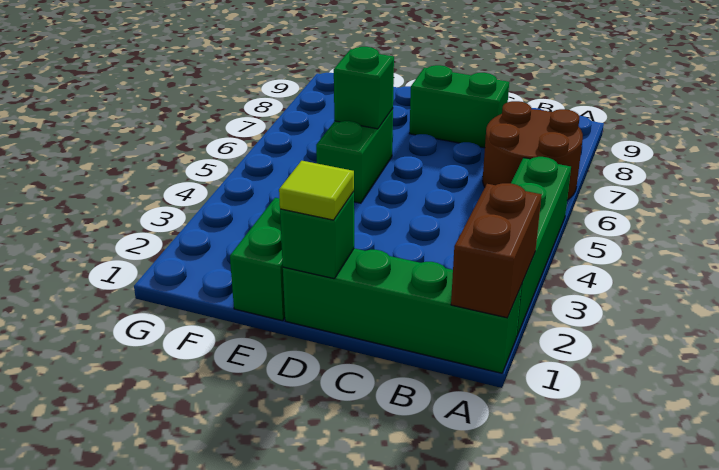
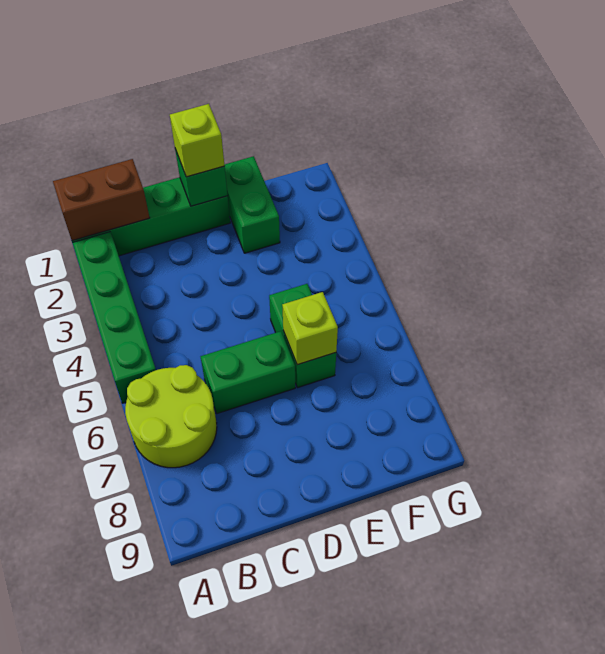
brown brick A1:A2 level 2 -> brown brick A1:B1 level 2
brown round brick A6:B7 level 1 -> lime round brick A6:B7 level 1
green brick C8:D8 level 1 -> green brick C6:D6 level 1
lime tile D1 level 3 -> lime brick D1 level 3
green brick E6 level 2 -> lime brick E6 level 2

